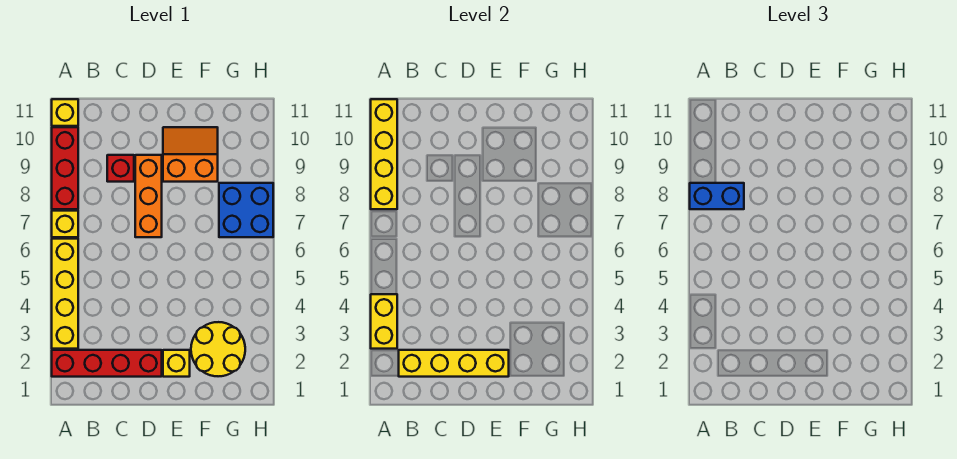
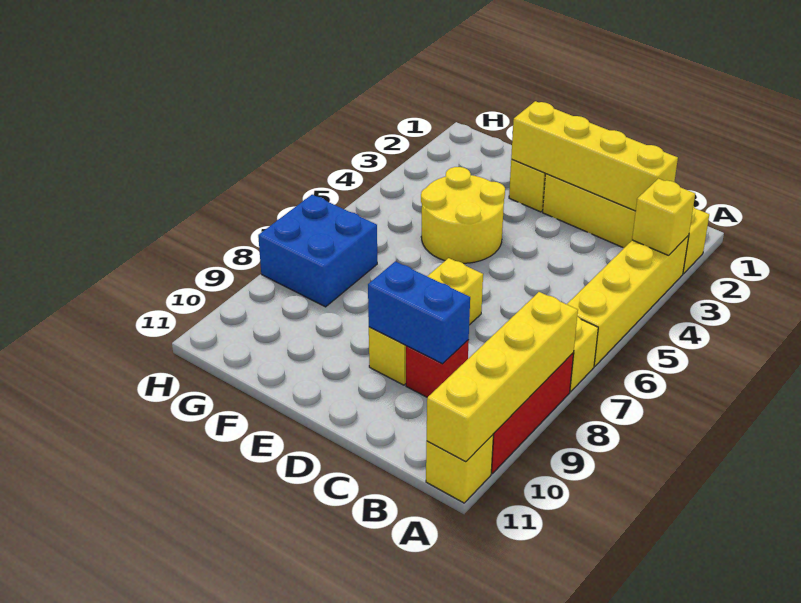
red brick A2:D2 level 1 -> yellow brick A2:D2 level 1
yellow brick A3:A4 level 2 -> yellow brick A3 level 2
blue brick A8:B8 level 3 -> blue brick C9:D9 level 2
orange brick D7:D9 level 1 -> yellow brick D7:D9 level 1
orange slope E9:F10 level 1 top 9 -> none
yellow round brick F2:G3 level 1 -> yellow round brick E4:F5 level 1

